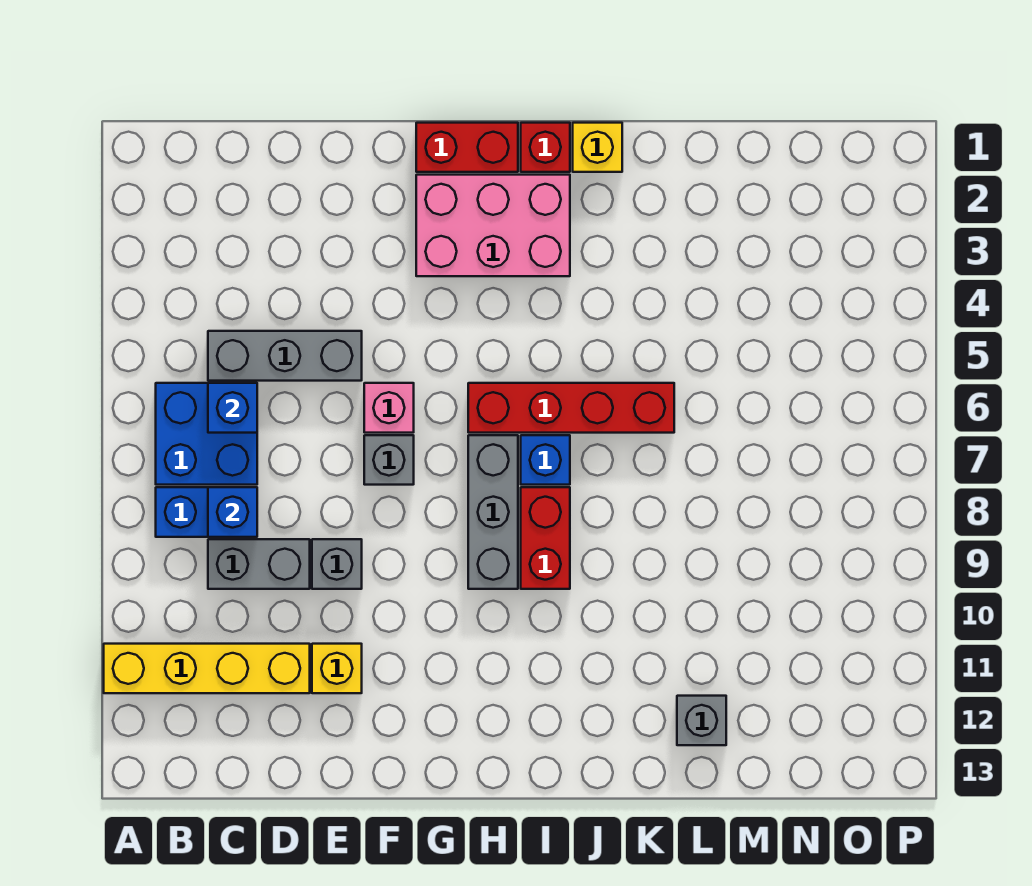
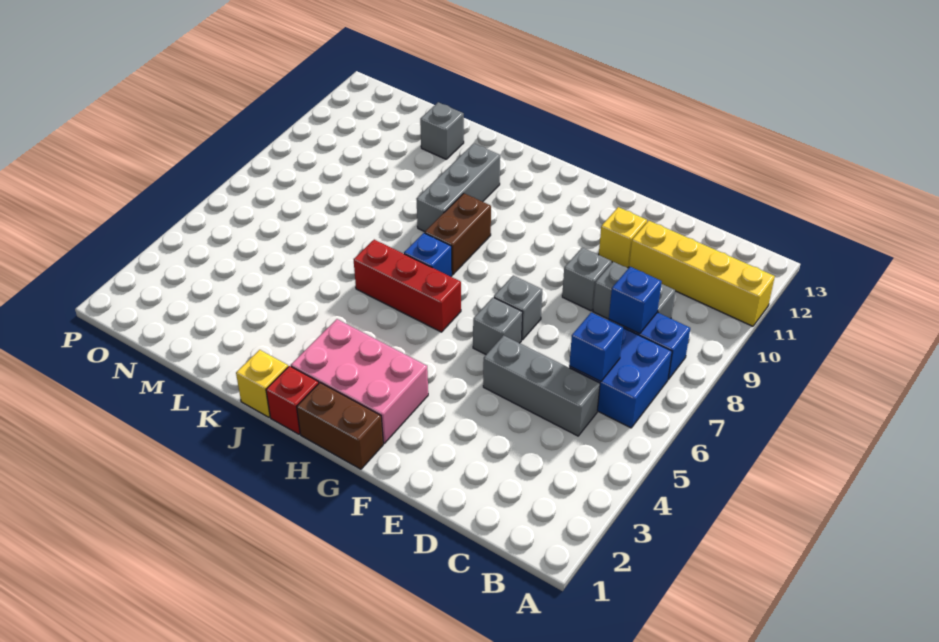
pink brick F6 level 1 -> grey brick F6 level 1
red brick G1:H1 level 1 -> brown brick G1:H1 level 1
red brick H6:K6 level 1 -> red brick H6:J6 level 1
grey brick H7:H9 level 1 -> grey brick J9:J11 level 1
red brick I8:I9 level 1 -> brown brick I8:I9 level 1

